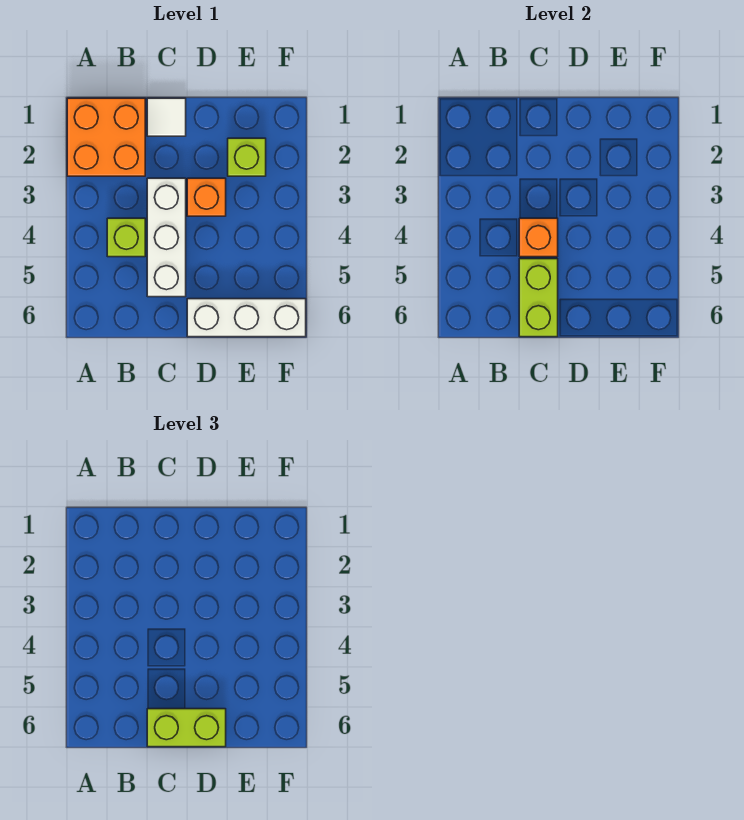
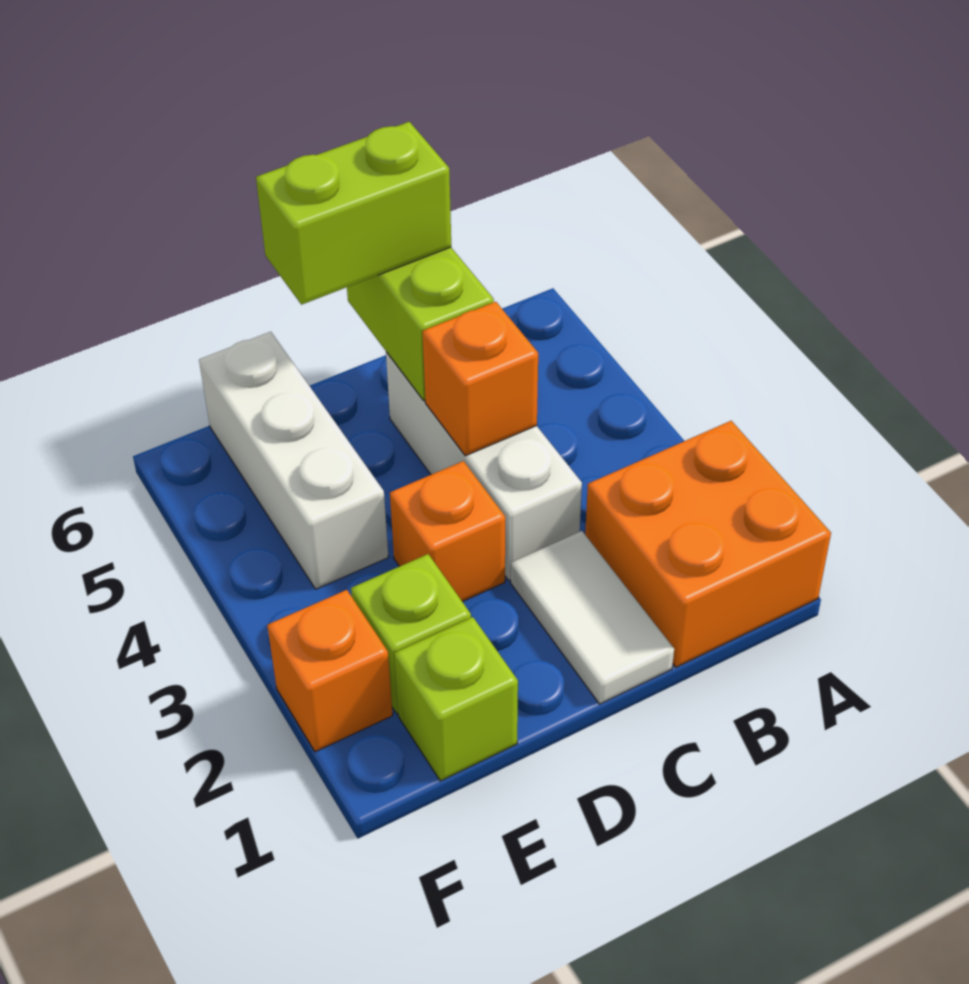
lime brick B4 level 1 -> lime brick E1 level 1
white tile C1 level 1 -> white tile C1:C2 level 1
white brick D6:F6 level 1 -> white brick E4:E6 level 1
none -> orange brick F2 level 1

